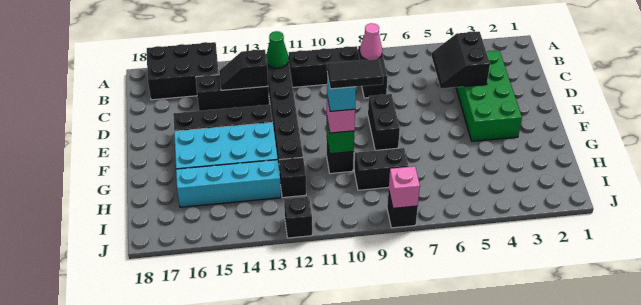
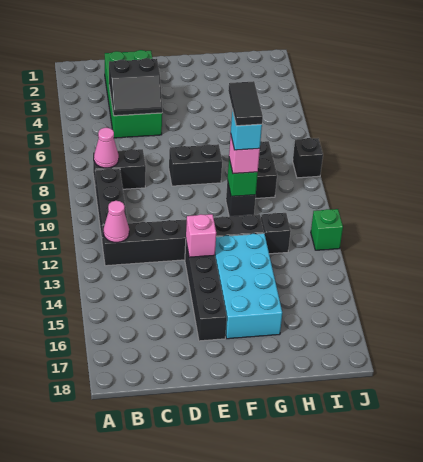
black brick A15:B17 level 1 -> none
green cone B12 level 2 -> pink cone B12 level 2
green brick C3:F4 level 1 -> green brick C2:D5 level 1
black brick C13:C15 level 1 -> none
black slope C13:C14 level 2 top 13 -> none
cyan brick H13:H16 level 1 -> none
pink brick J8 level 2 -> pink brick E13 level 2
black brick J12 level 1 -> green brick J12 level 1

